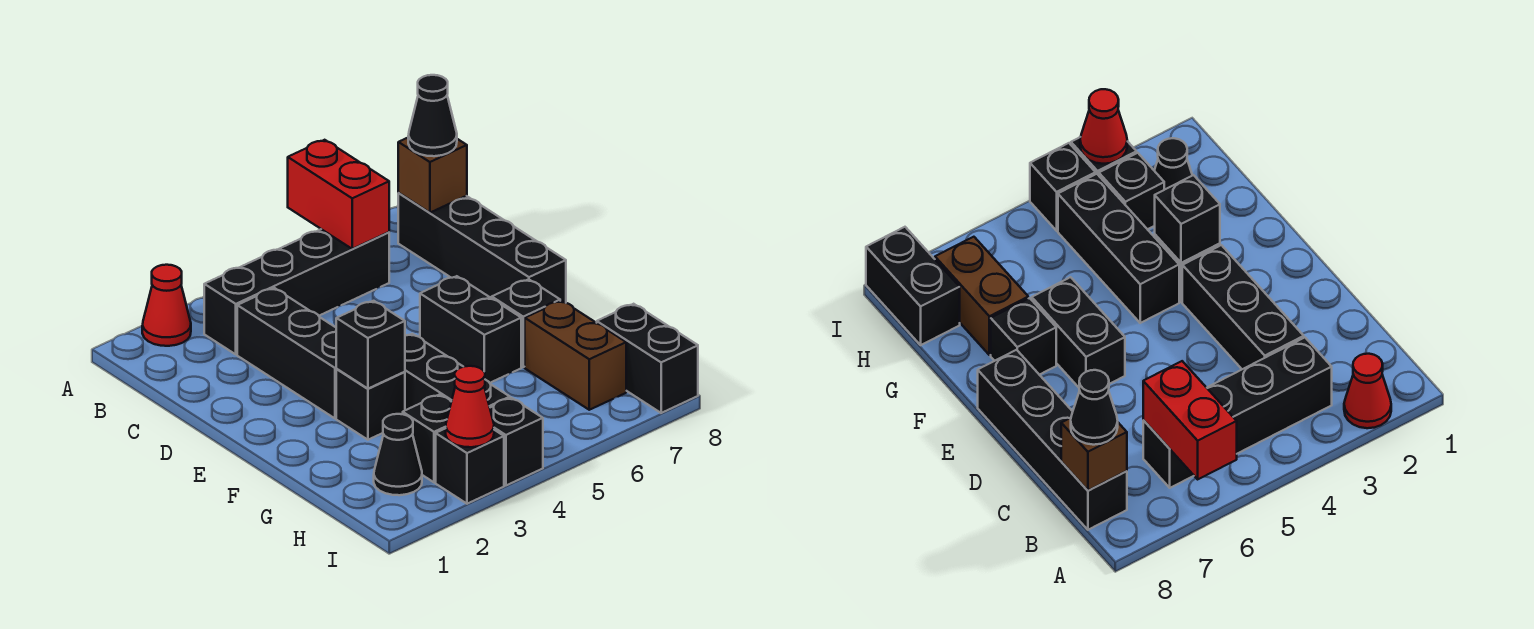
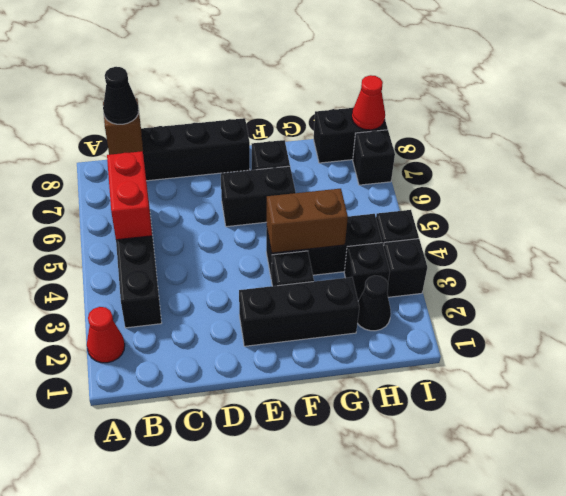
red brick A6:B6 level 2 -> red brick B5:B6 level 2
black brick C3:E3 level 1 -> black brick E2:G2 level 1
black brick F3 level 2 -> black brick I7 level 1
brown brick G7:H7 level 1 -> brown brick F4:G4 level 2
red cone I3 level 2 -> red cone I8 level 2

